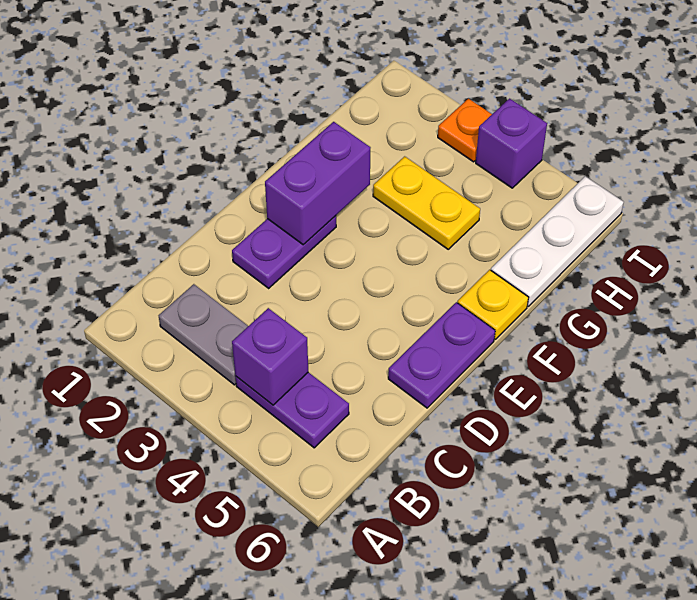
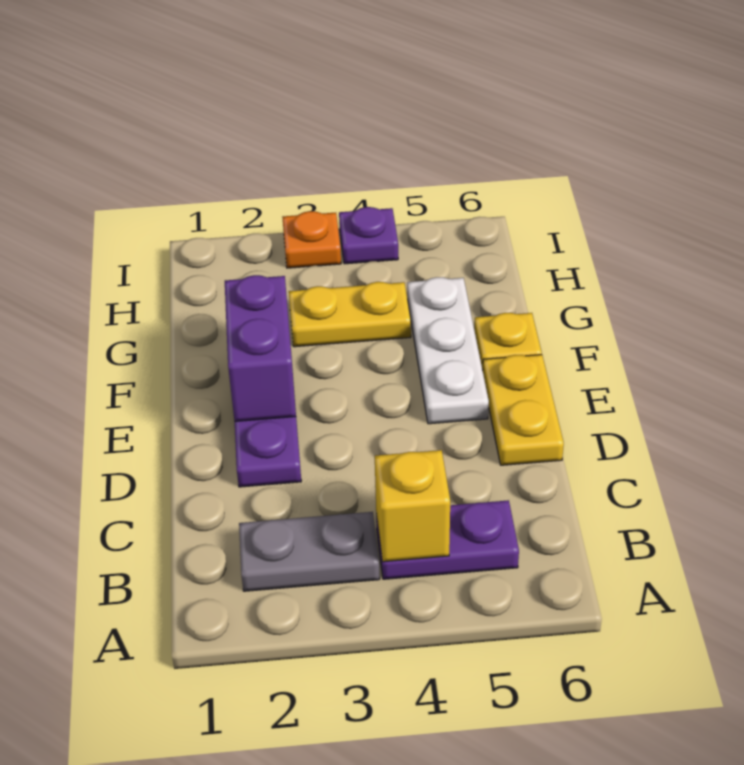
purple brick B4 level 2 -> yellow brick B4 level 2
purple plate D6:E6 level 1 -> yellow plate D6:E6 level 1
white plate G6:I6 level 1 -> white plate E5:G5 level 1
purple brick I4 level 1 -> purple plate I4 level 1

